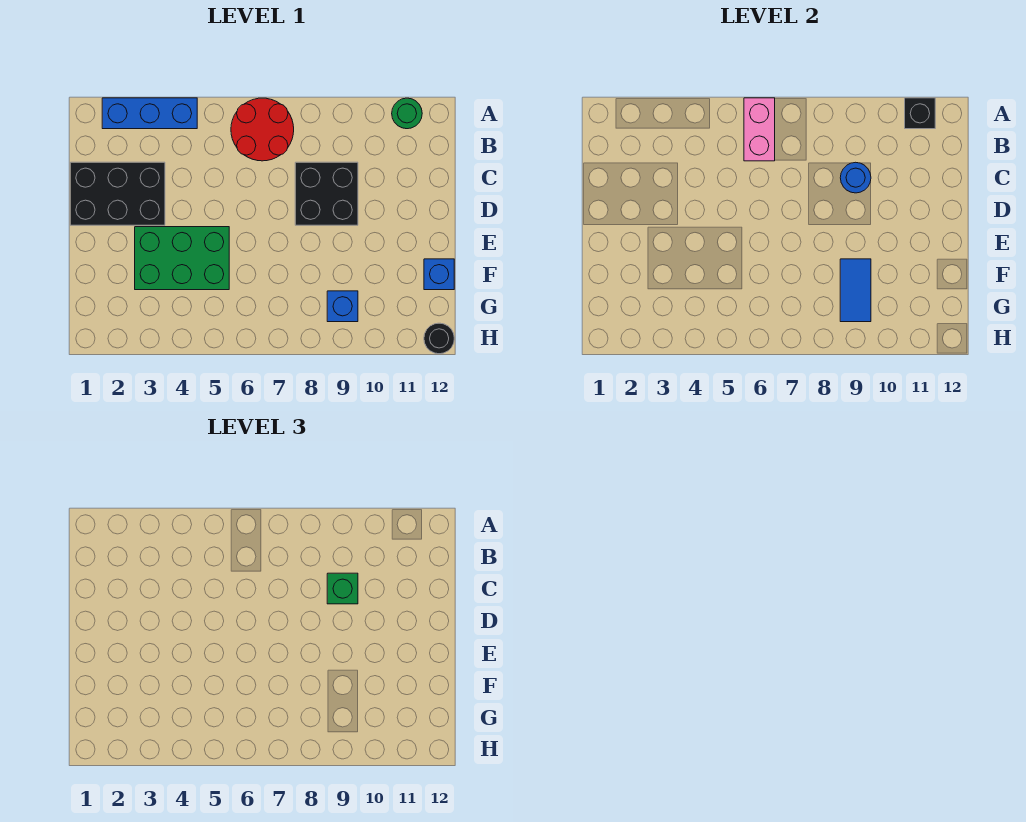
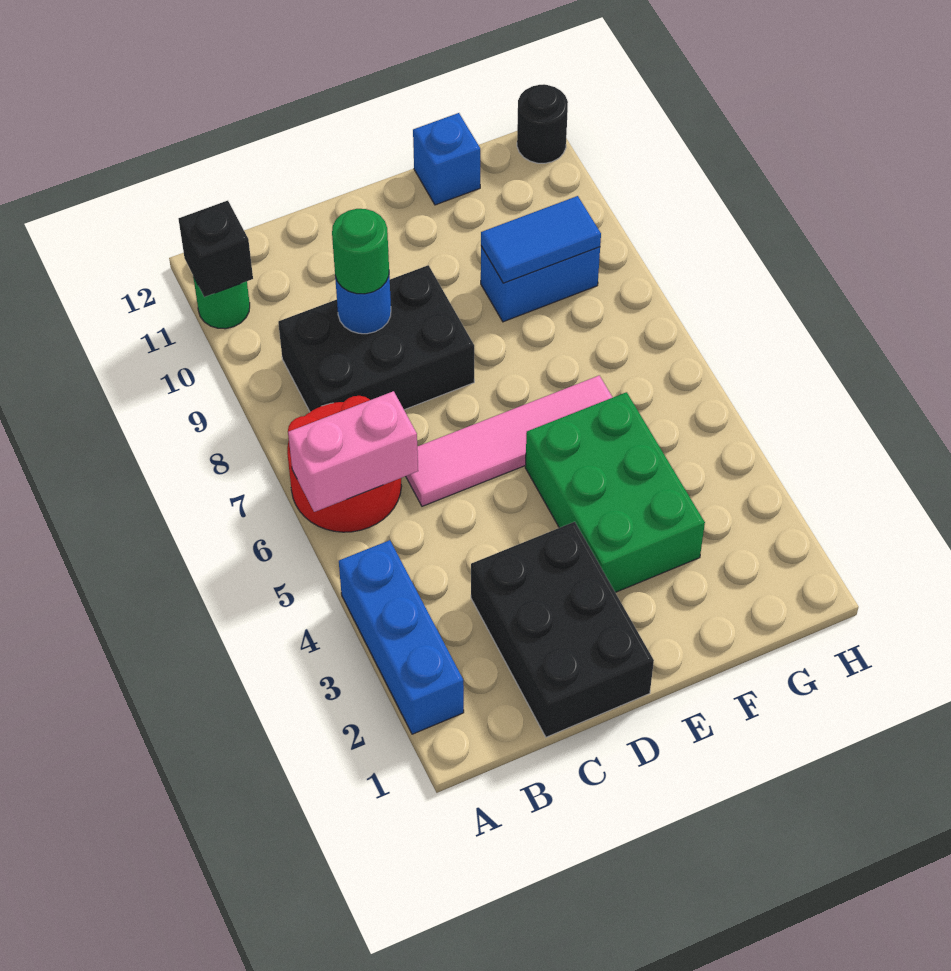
none -> pink tile C6:F6 level 1
black brick C8:D9 level 1 -> black brick B8:D9 level 1
green brick C9 level 3 -> green round brick C9 level 3
blue brick G9 level 1 -> blue brick F9:G9 level 1

